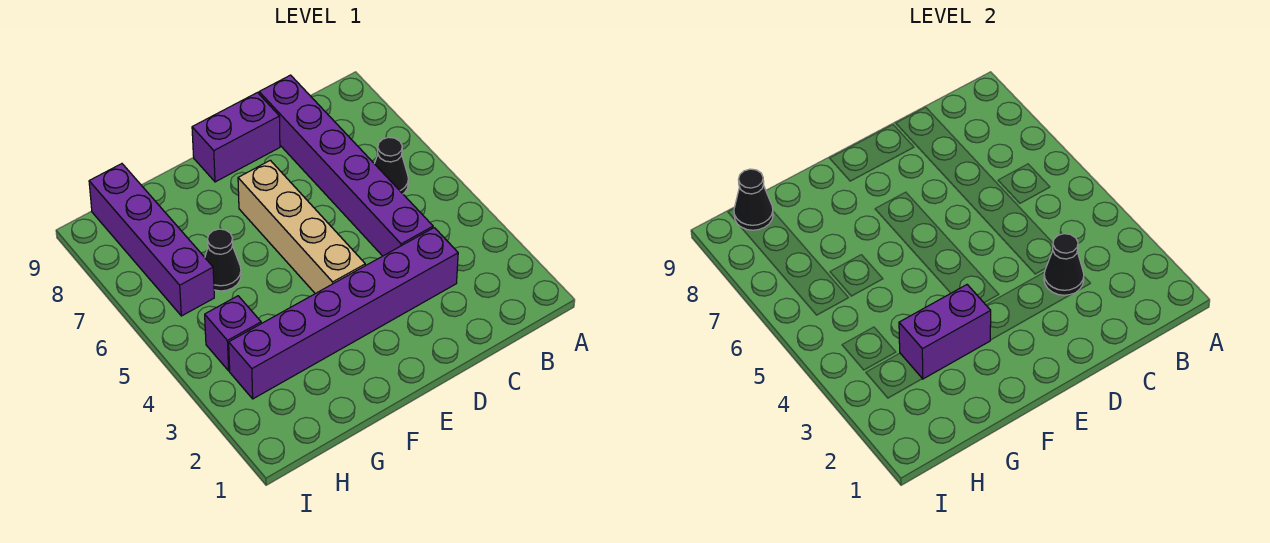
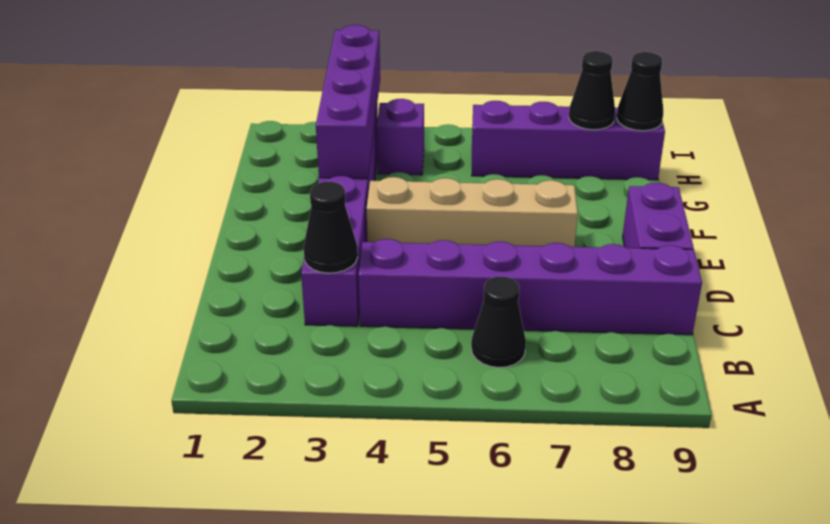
purple brick F3:G3 level 2 -> purple brick F3:I3 level 2
black cone G6 level 1 -> black cone H8 level 2

